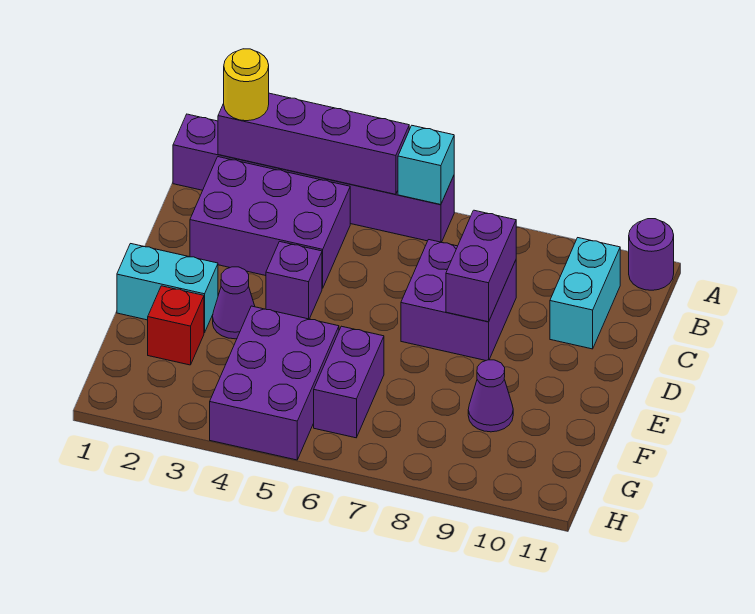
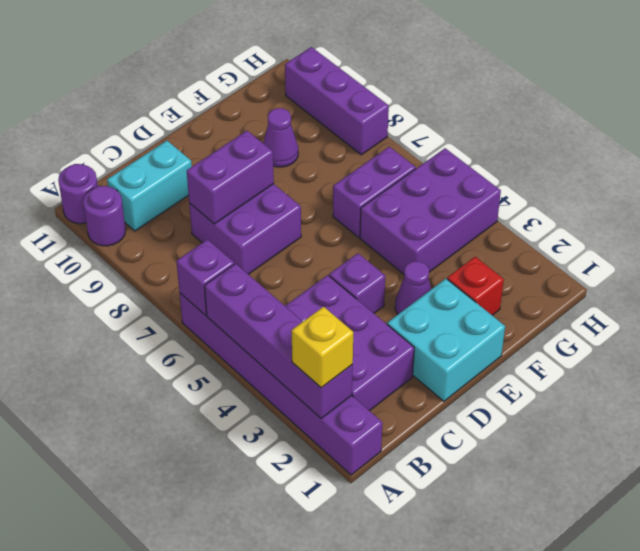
yellow round brick A2 level 3 -> yellow brick A2 level 3
cyan brick A6 level 2 -> purple brick A6 level 2
none -> purple round brick A10 level 1
cyan brick E1:E2 level 1 -> cyan brick D1:E2 level 1
none -> purple brick H8:H10 level 1

